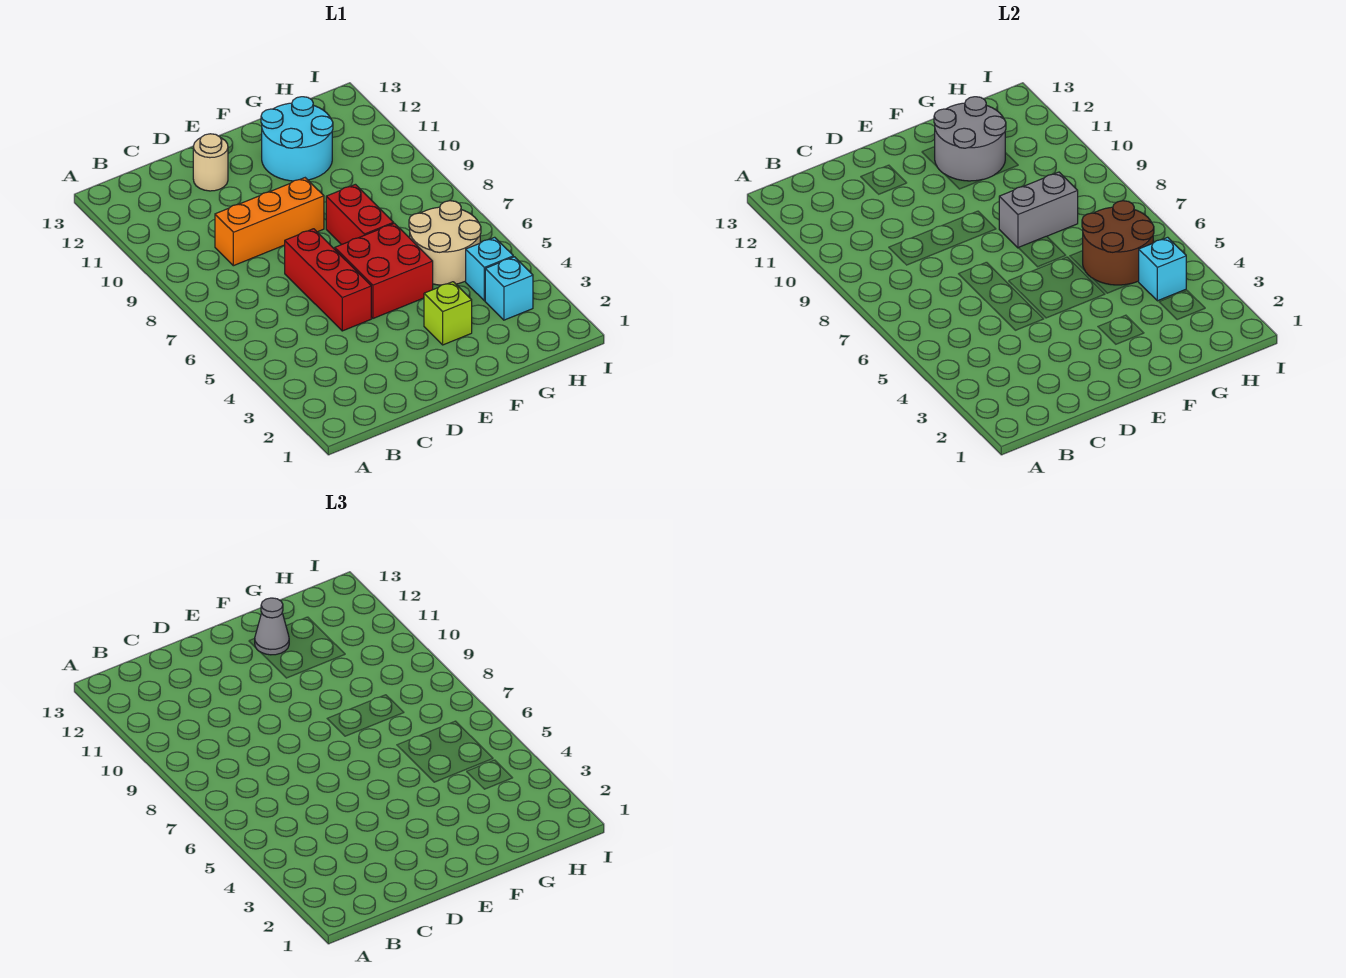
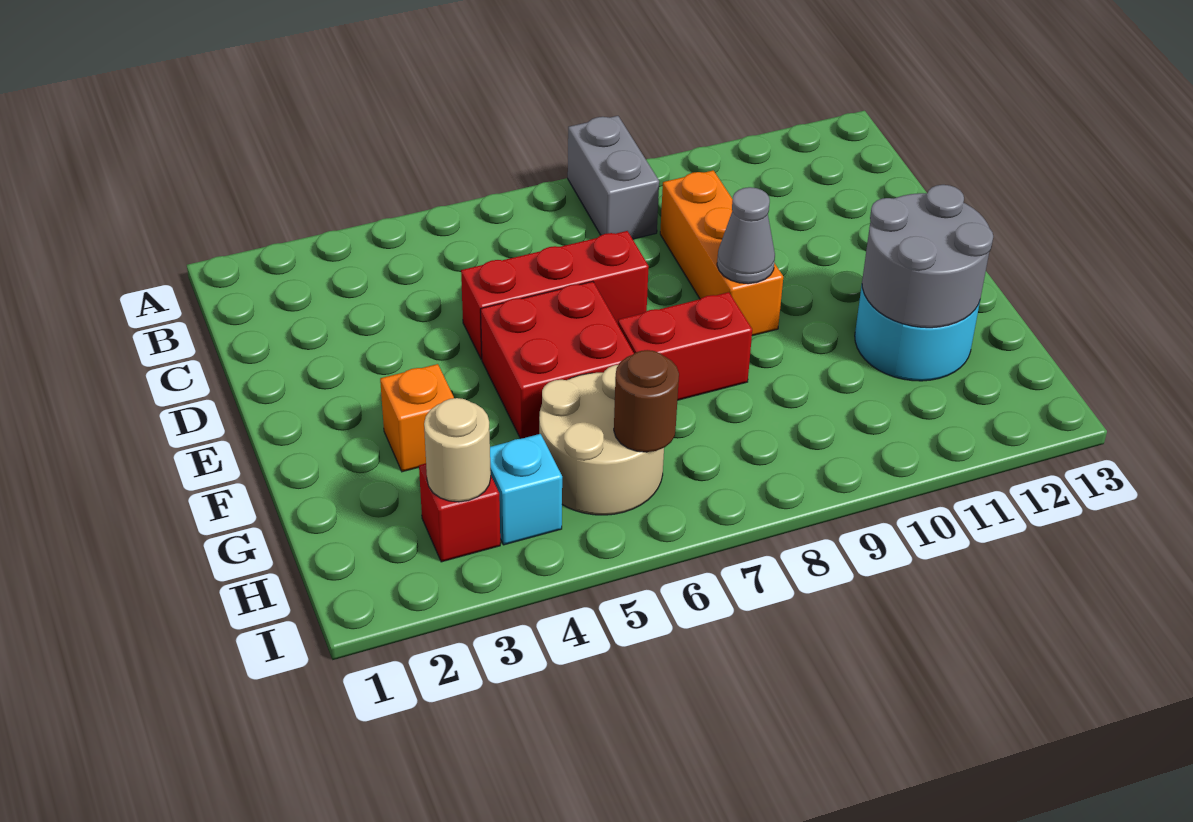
tan round brick D12 level 1 -> tan round brick H3 level 2
lime brick F3 level 1 -> orange brick F3 level 1
grey brick F8:G8 level 2 -> grey brick A8:B8 level 1
grey cone F12 level 3 -> grey cone E9 level 2
brown round brick G5:H6 level 2 -> brown round brick H6 level 2
cyan brick H3 level 1 -> red brick H3 level 1
cyan brick H4 level 2 -> none

